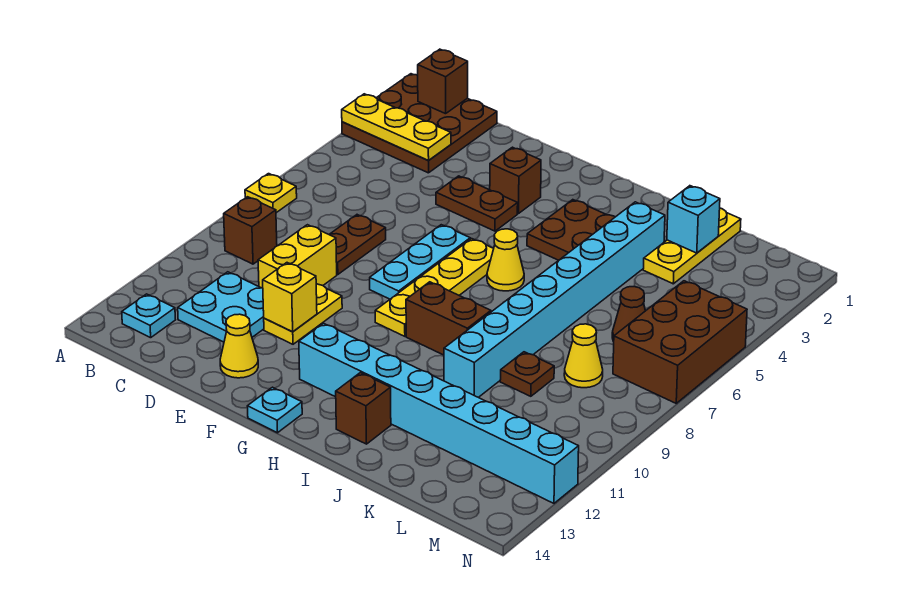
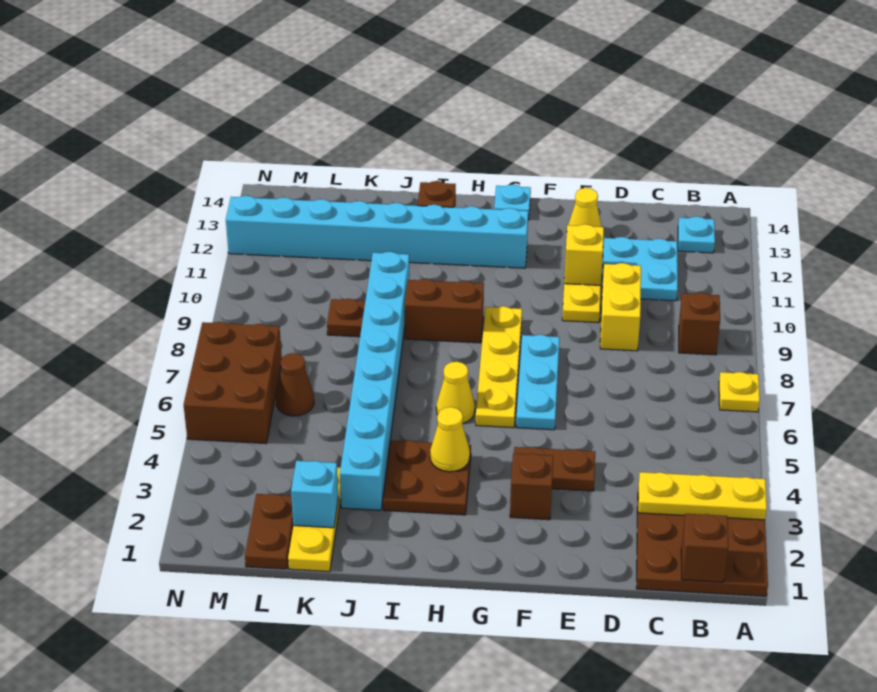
brown plate D7:D8 level 1 -> brown plate L1:L2 level 1
yellow cone L8 level 1 -> yellow cone H4 level 2

